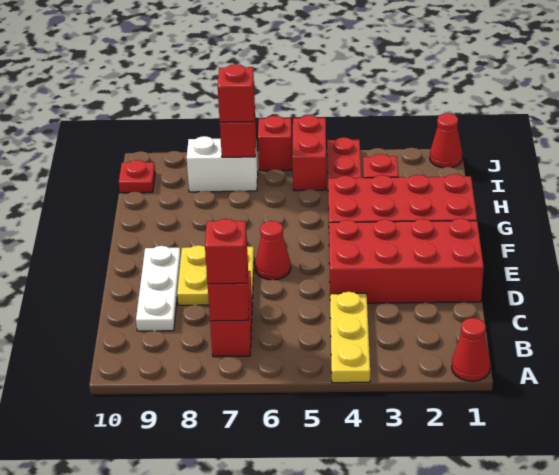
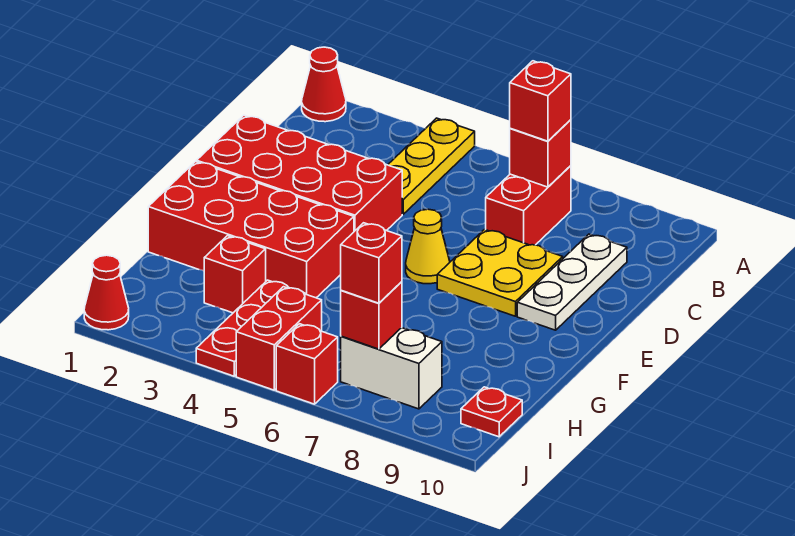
red cone E6 level 1 -> yellow cone E6 level 1

